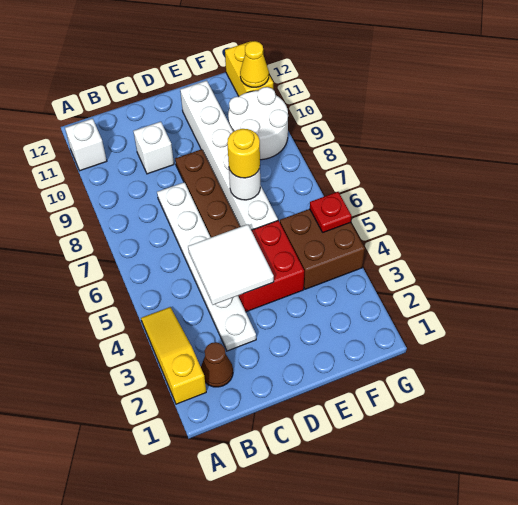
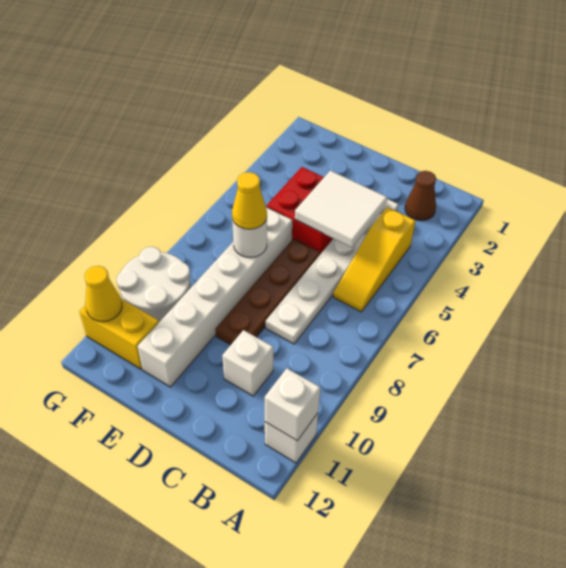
yellow slope A2:A4 level 1 top 2 -> yellow slope B4:B6 level 1 top 4
none -> white brick A11 level 2
yellow round brick E7 level 3 -> yellow cone E7 level 3
brown brick F4:G5 level 1 -> none
red plate G5 level 2 -> none
yellow brick G11:G12 level 1 -> yellow brick F11:G11 level 1

